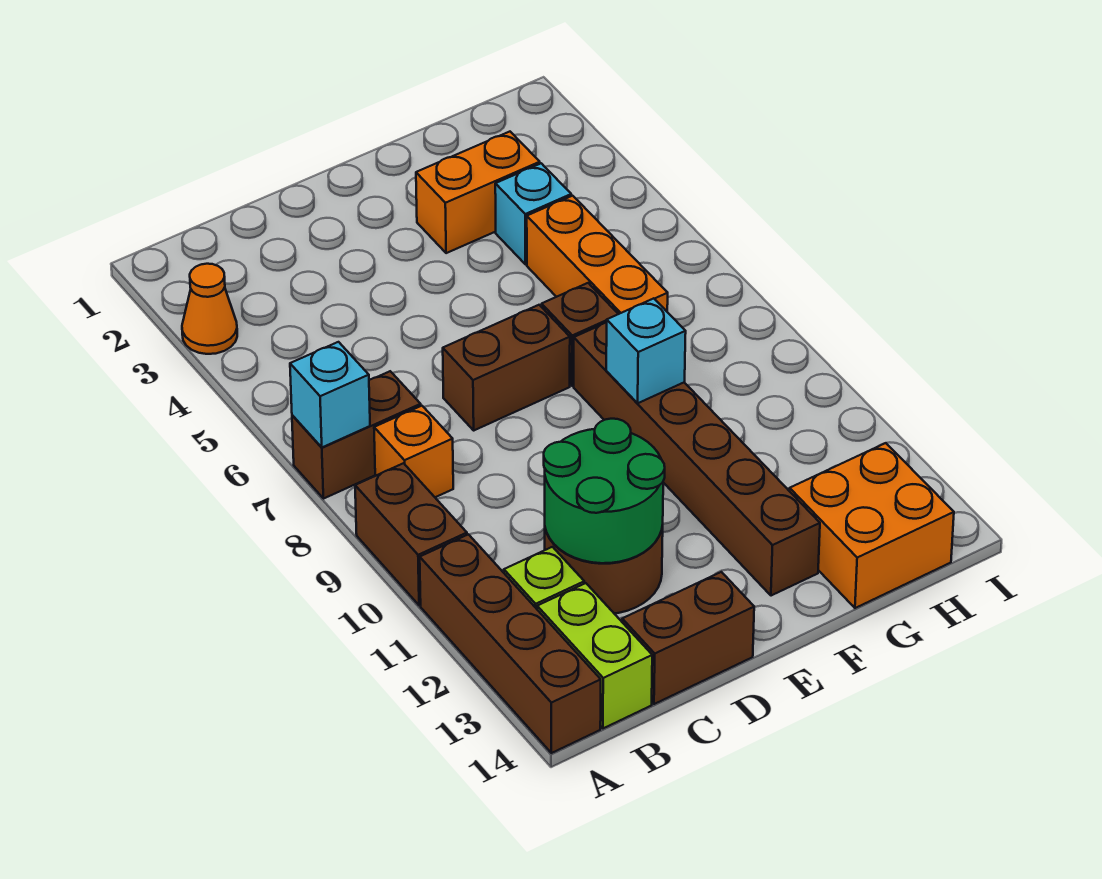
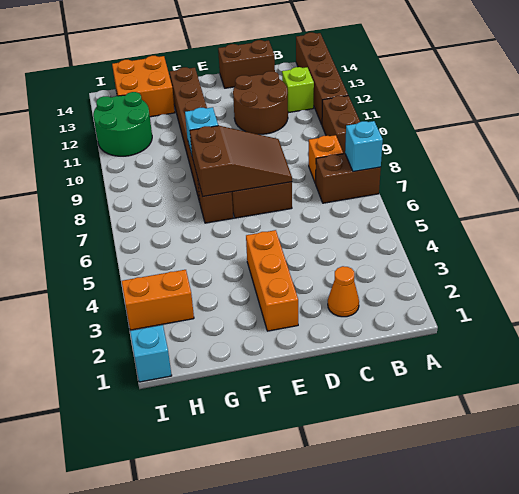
orange cone A3 level 1 -> orange cone C2 level 1
lime brick B13:B14 level 1 -> none
green round brick C11:D12 level 2 -> green round brick H11:I12 level 1
none -> brown slope D7:F8 level 2 top F
orange brick F3:G3 level 1 -> orange brick H3:I3 level 1
cyan brick G4 level 1 -> cyan brick I1 level 1
orange brick G5:G7 level 1 -> orange brick E2:E4 level 1

